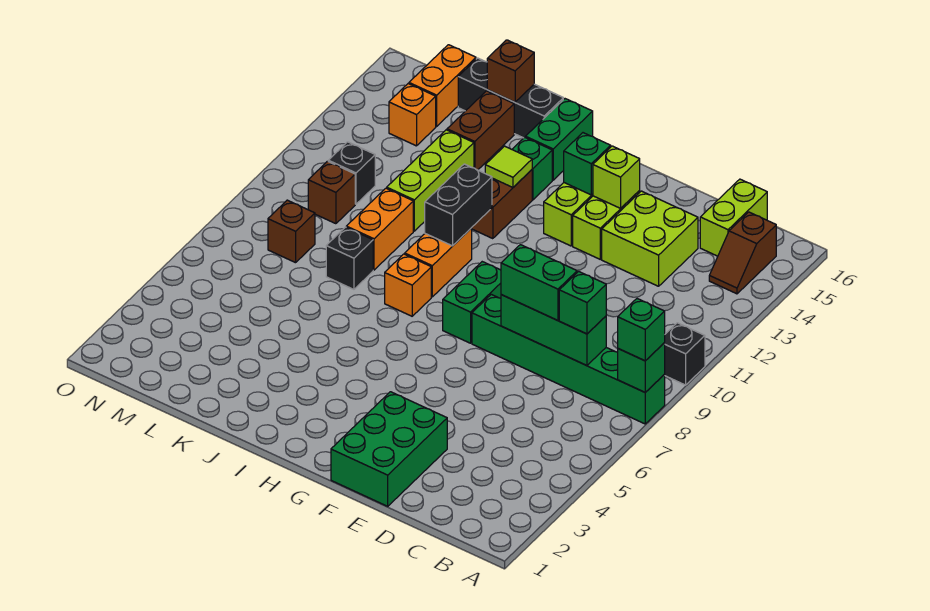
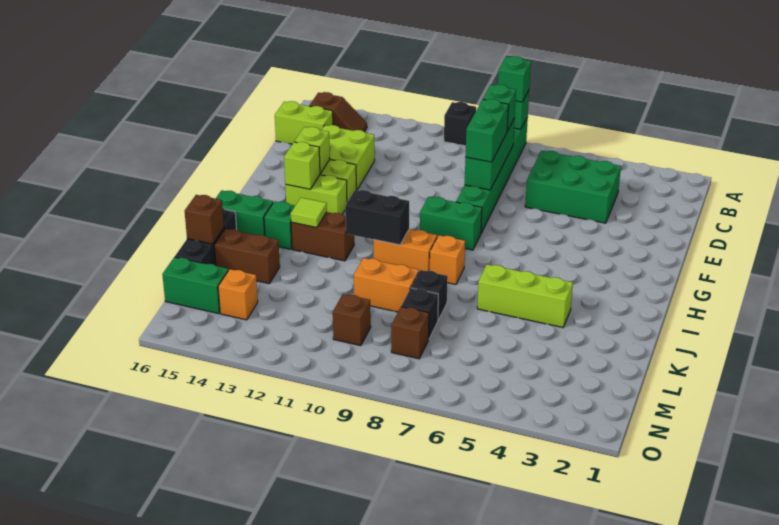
green brick E1:F3 level 1 -> green brick C4:D6 level 1
green brick G14 level 2 -> lime brick G14 level 2
lime brick K11:K13 level 1 -> lime brick J4:J6 level 1
black brick M11 level 1 -> black brick L8 level 1
orange brick M15:M16 level 1 -> green brick M15:M16 level 1

